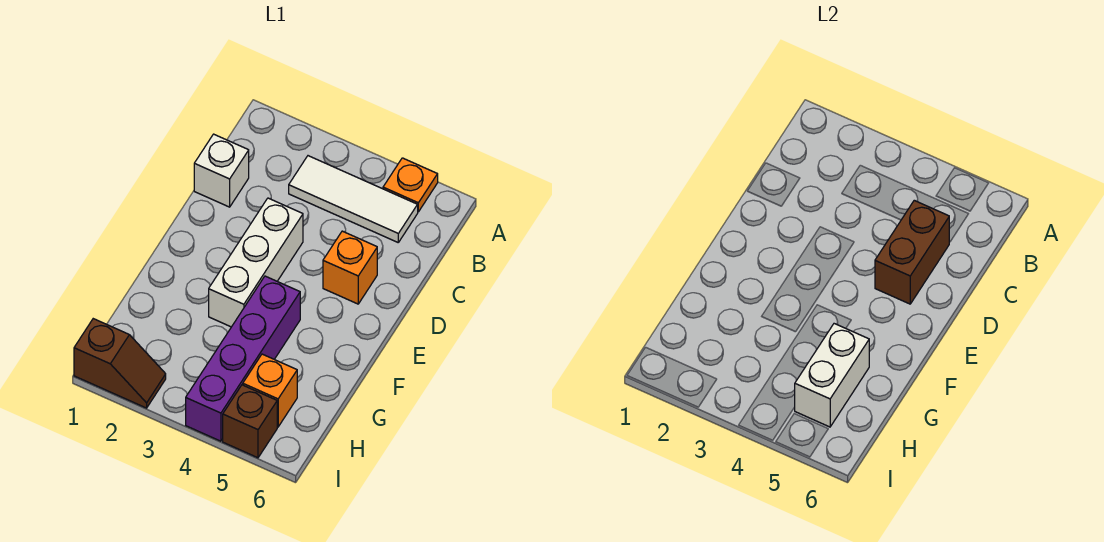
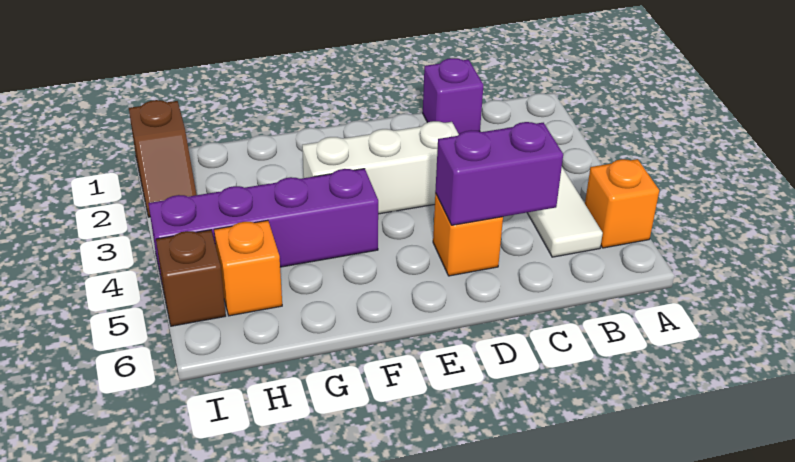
orange plate A5 level 1 -> orange brick A5 level 1
white brick C1 level 1 -> purple brick C1 level 1
brown brick C5:D5 level 2 -> purple brick C5:D5 level 2
white brick G5:H5 level 2 -> none

